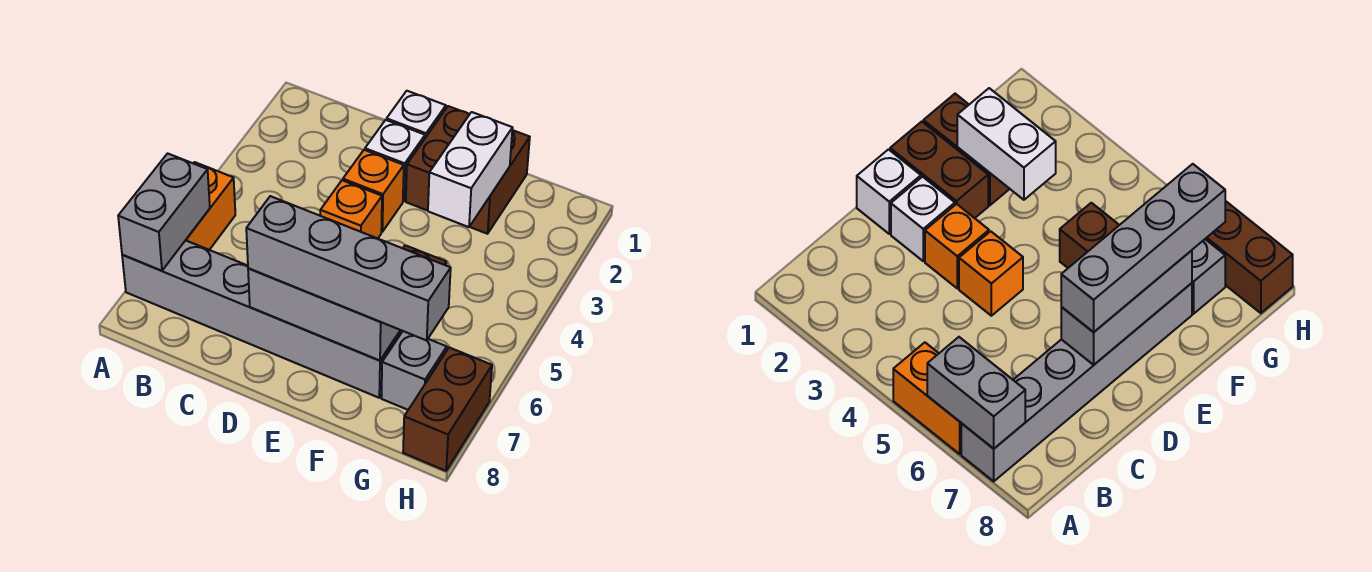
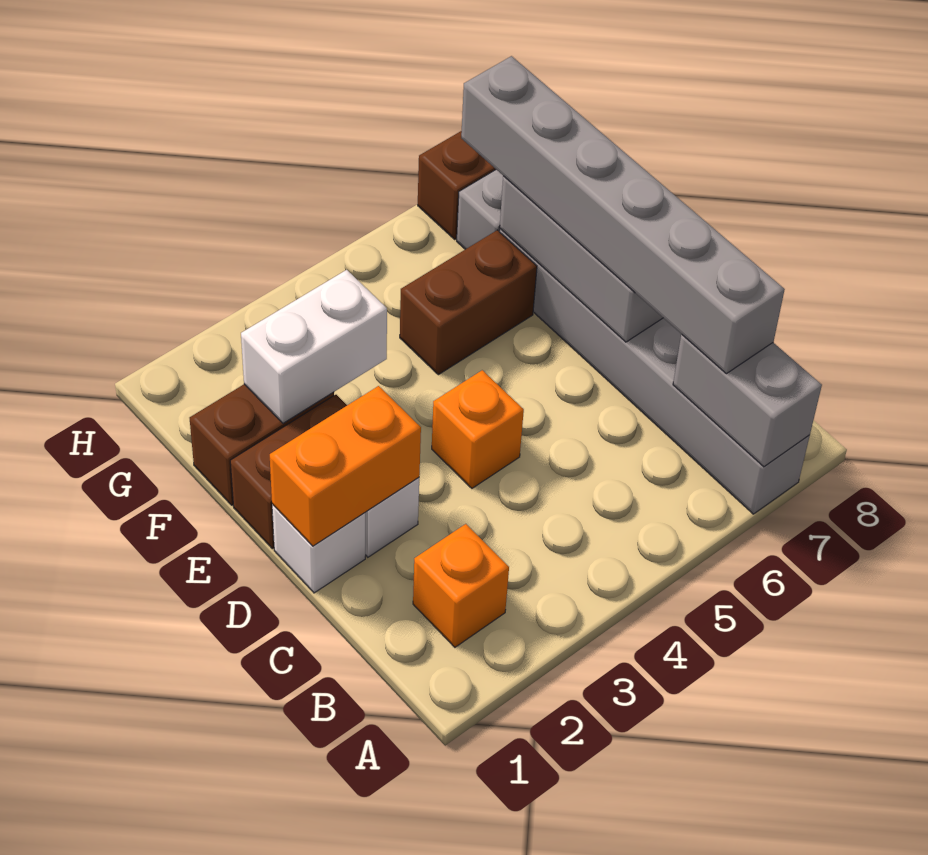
orange brick A5:A6 level 1 -> orange brick D1:D2 level 2
grey brick A6:A7 level 2 -> grey brick A7:B7 level 2
orange brick D3 level 1 -> orange brick B2 level 1
grey brick D7:G7 level 3 -> grey brick B7:G7 level 3

